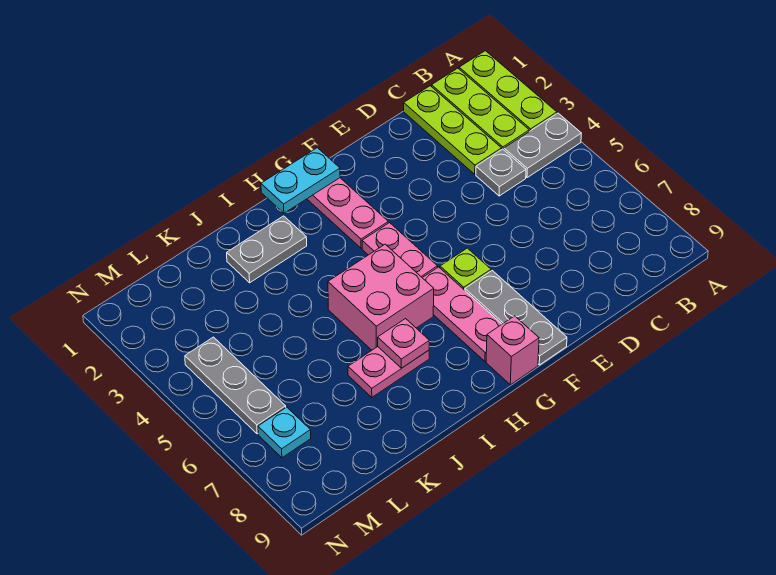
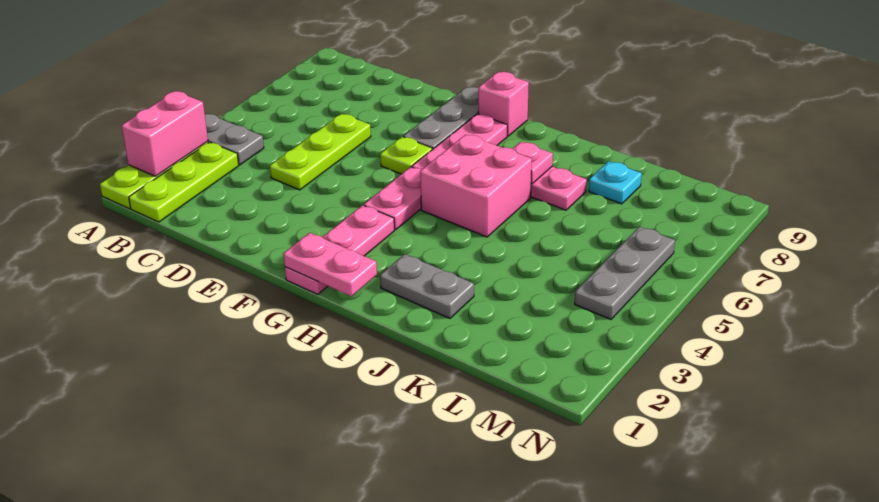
none -> pink brick A2:A3 level 2
lime plate C1:C3 level 1 -> lime plate D4:D6 level 1
grey plate C4 level 1 -> none
cyan plate G1:H1 level 2 -> pink plate G1:H1 level 2
cyan plate M7 level 1 -> cyan plate K8 level 1

